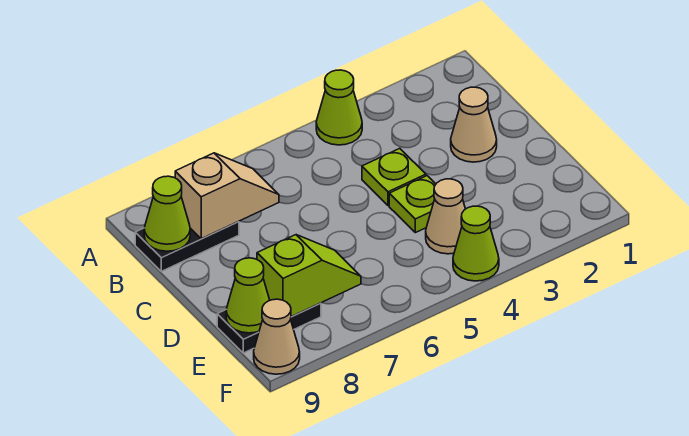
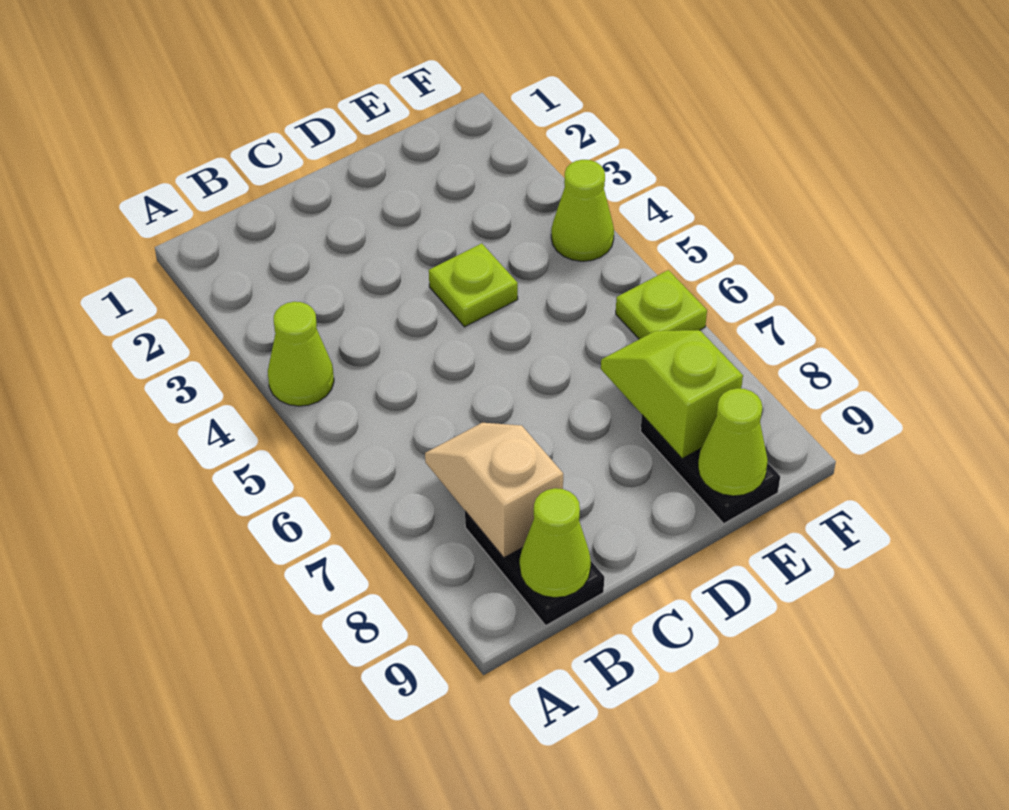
tan cone C2 level 1 -> none
lime plate C4 level 1 -> lime plate F6 level 1
tan cone E4 level 1 -> none
tan cone F9 level 1 -> none

